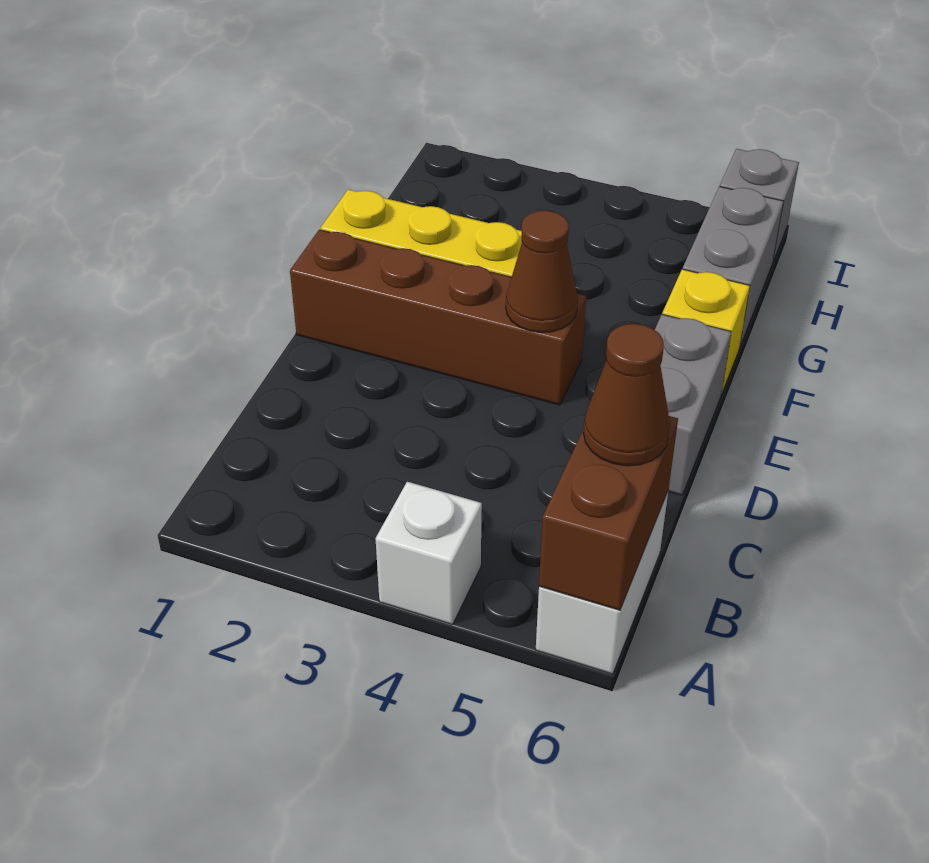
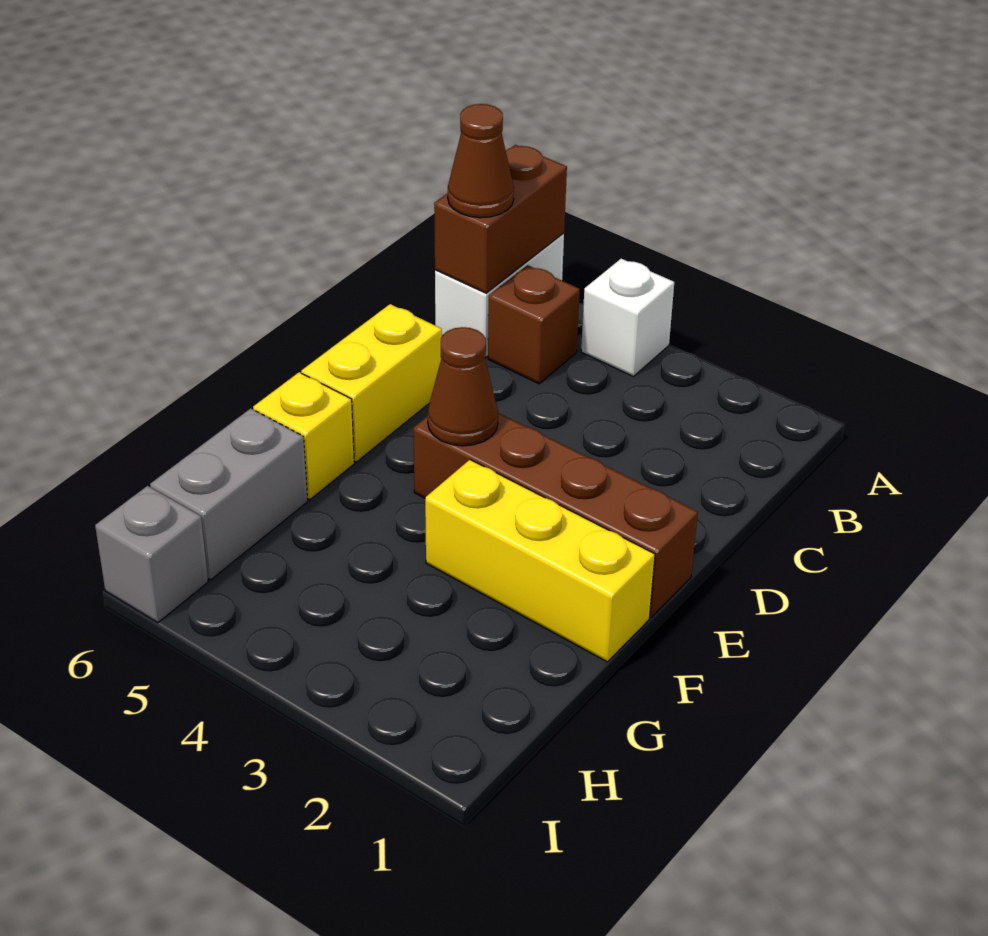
none -> brown brick B5 level 1
grey brick D6:E6 level 1 -> yellow brick D6:E6 level 1

